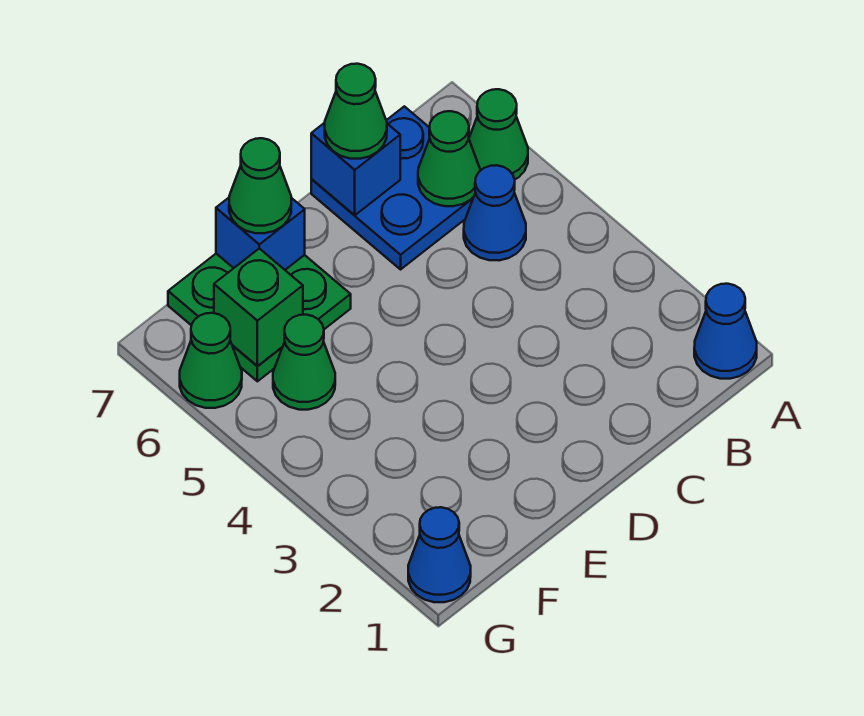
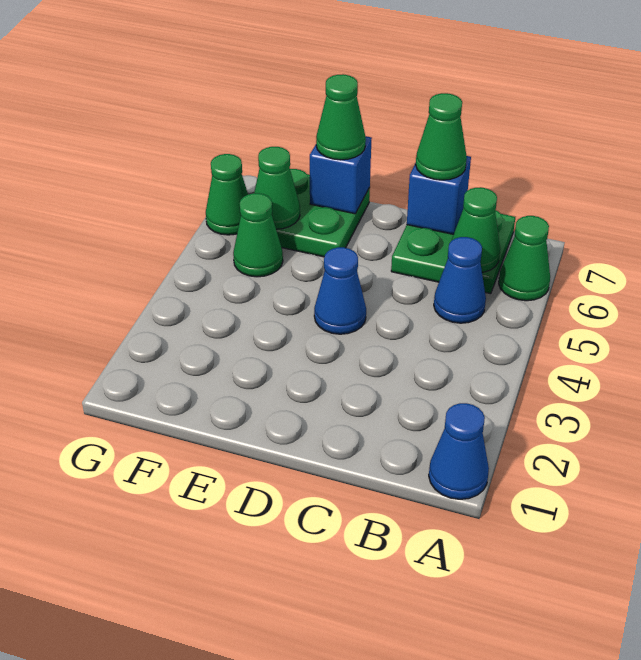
blue plate B6:C7 level 1 -> green plate B6:C7 level 1
green brick F6 level 2 -> green cone F6 level 2
blue cone G1 level 1 -> blue cone D4 level 1

